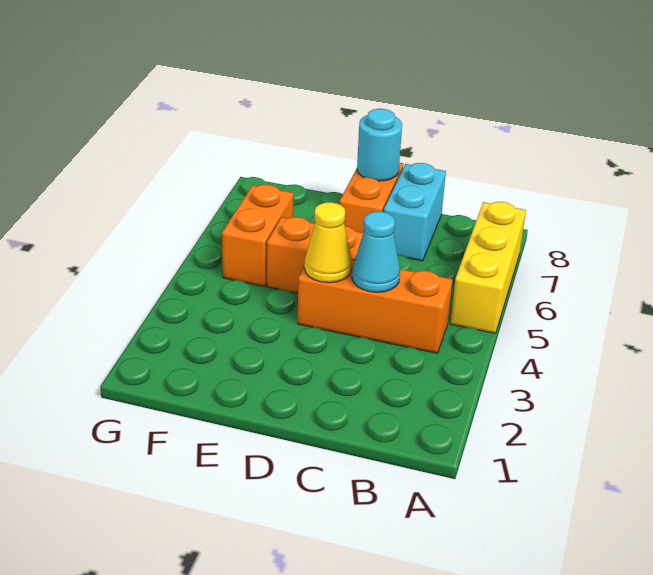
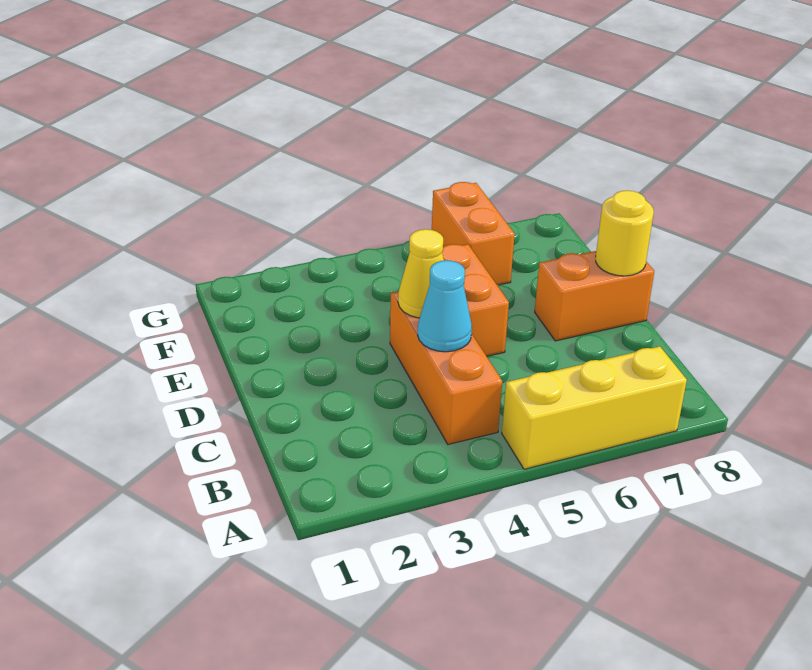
cyan brick C7:C8 level 1 -> none
cyan round brick D8 level 2 -> yellow round brick D8 level 2
orange brick F5:F6 level 1 -> orange brick F6:G6 level 1

